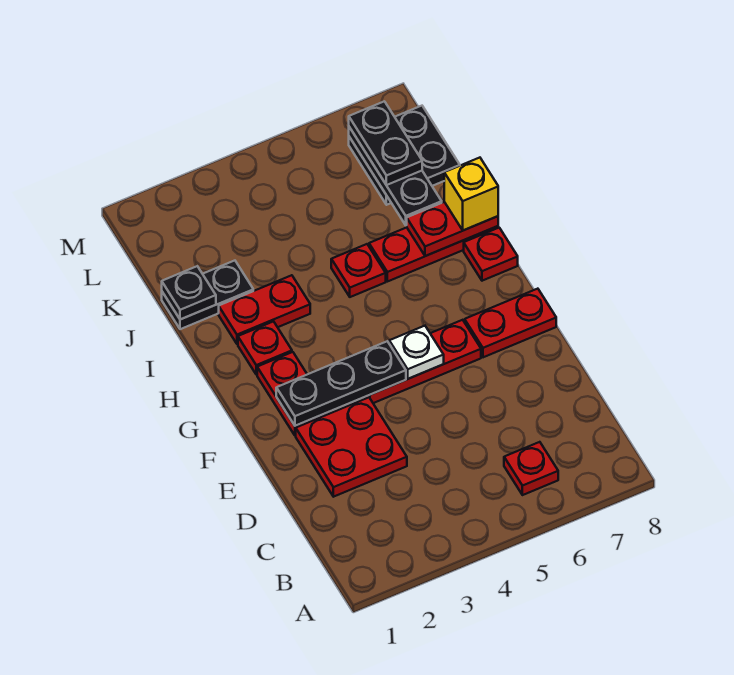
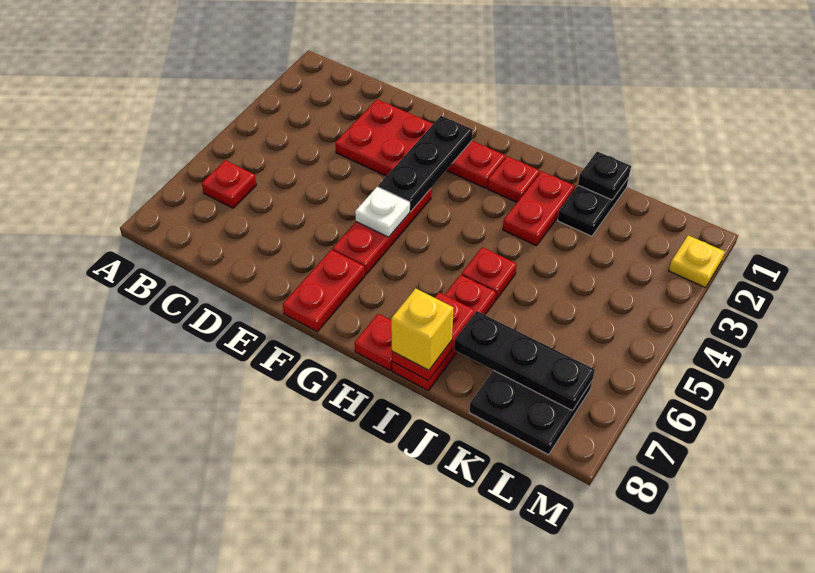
black plate K7:L7 level 3 -> none
none -> yellow plate M2 level 1

